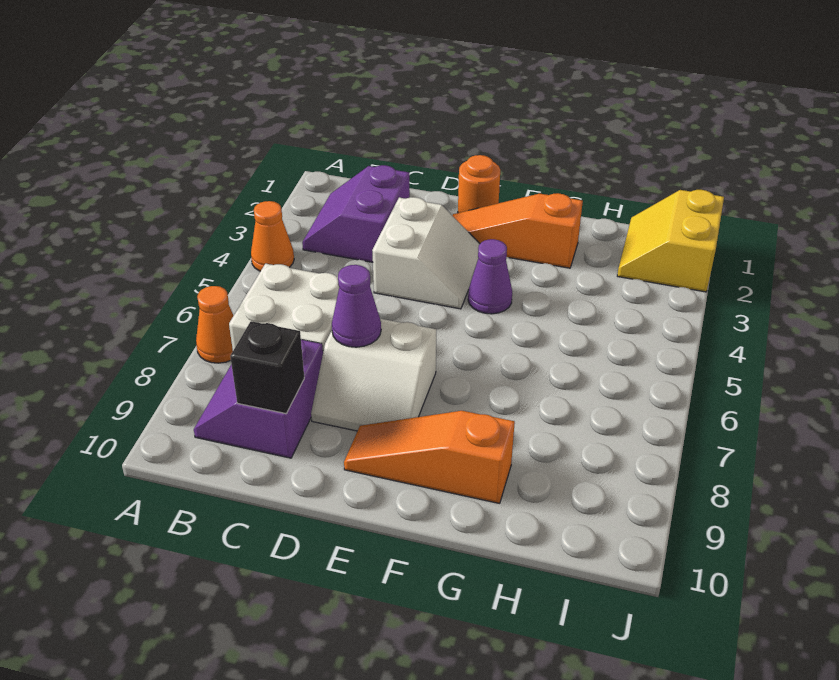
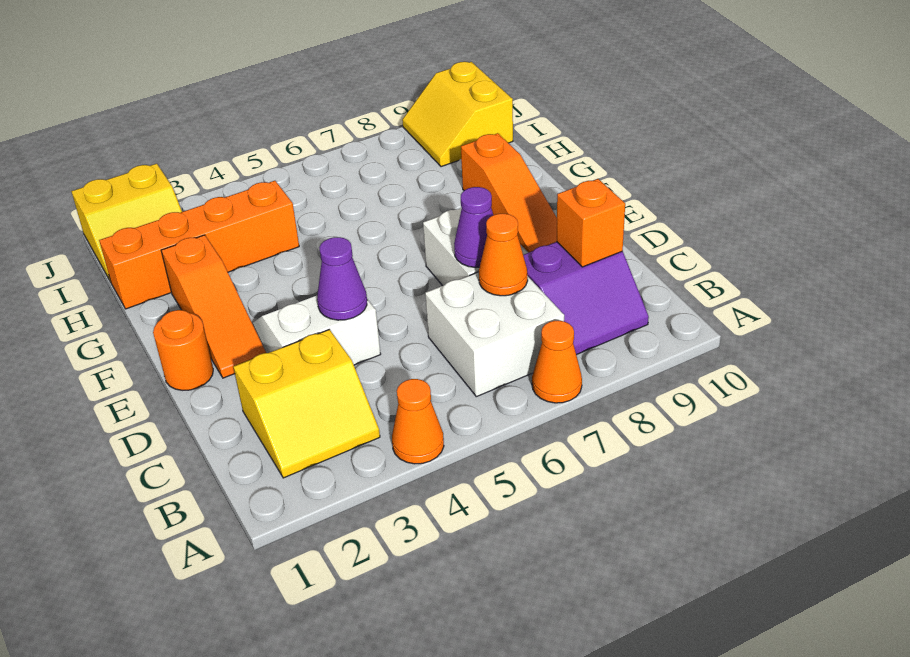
purple slope B2:C3 level 1 top C -> yellow slope B2:C3 level 1 top C
none -> orange cone C7 level 2
black brick C9 level 2 -> orange brick C9 level 2
purple cone F4 level 1 -> purple cone D4 level 2
none -> orange brick H1:H4 level 1
none -> yellow slope I9:J10 level 1 top 10

